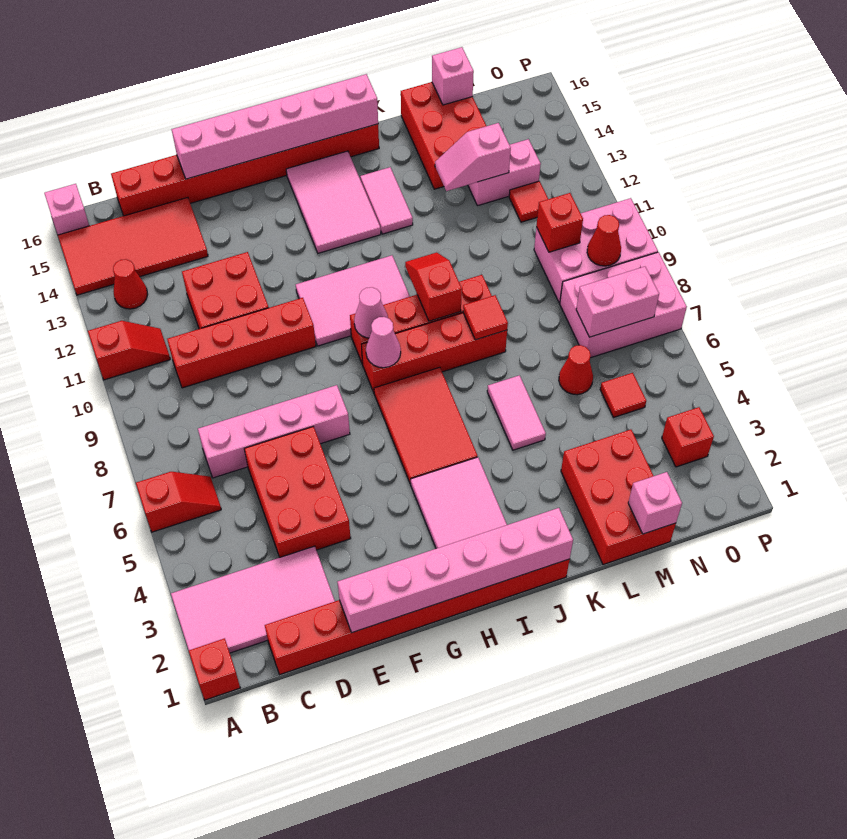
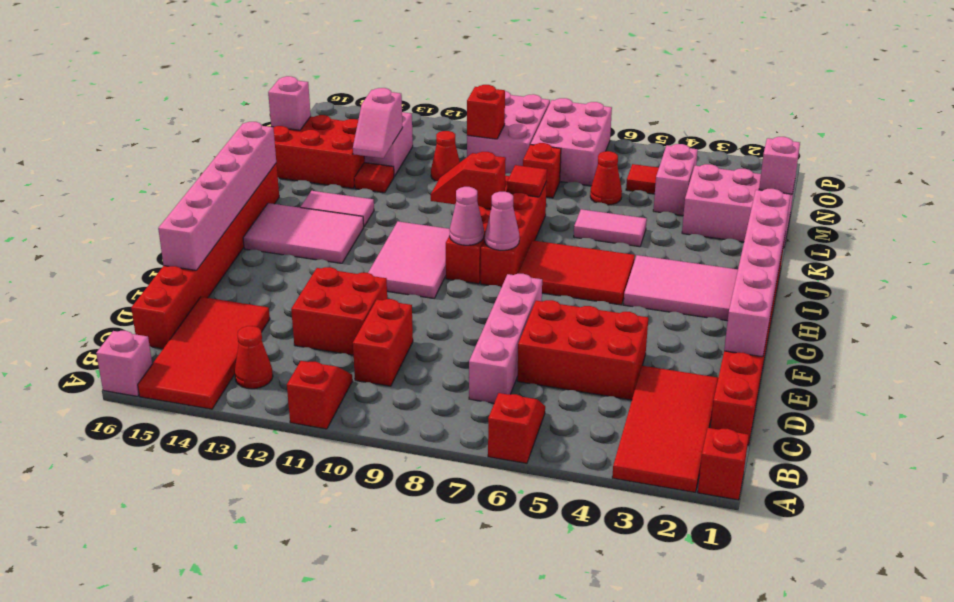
pink tile A2:D3 level 1 -> red tile A2:D3 level 1
red brick C10:F10 level 1 -> red brick C10:D10 level 1
red brick L1:M3 level 1 -> pink brick L1:M3 level 1
pink brick N7:O7 level 2 -> pink brick M4:N4 level 1
red tile N12 level 1 -> red tile L13 level 1
red brick O3 level 1 -> red brick M8 level 1
red cone O9 level 2 -> red cone M11 level 1

